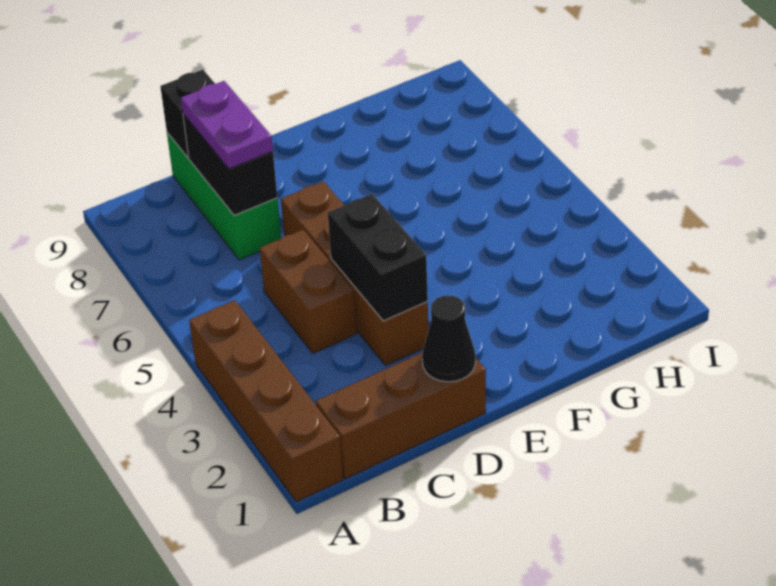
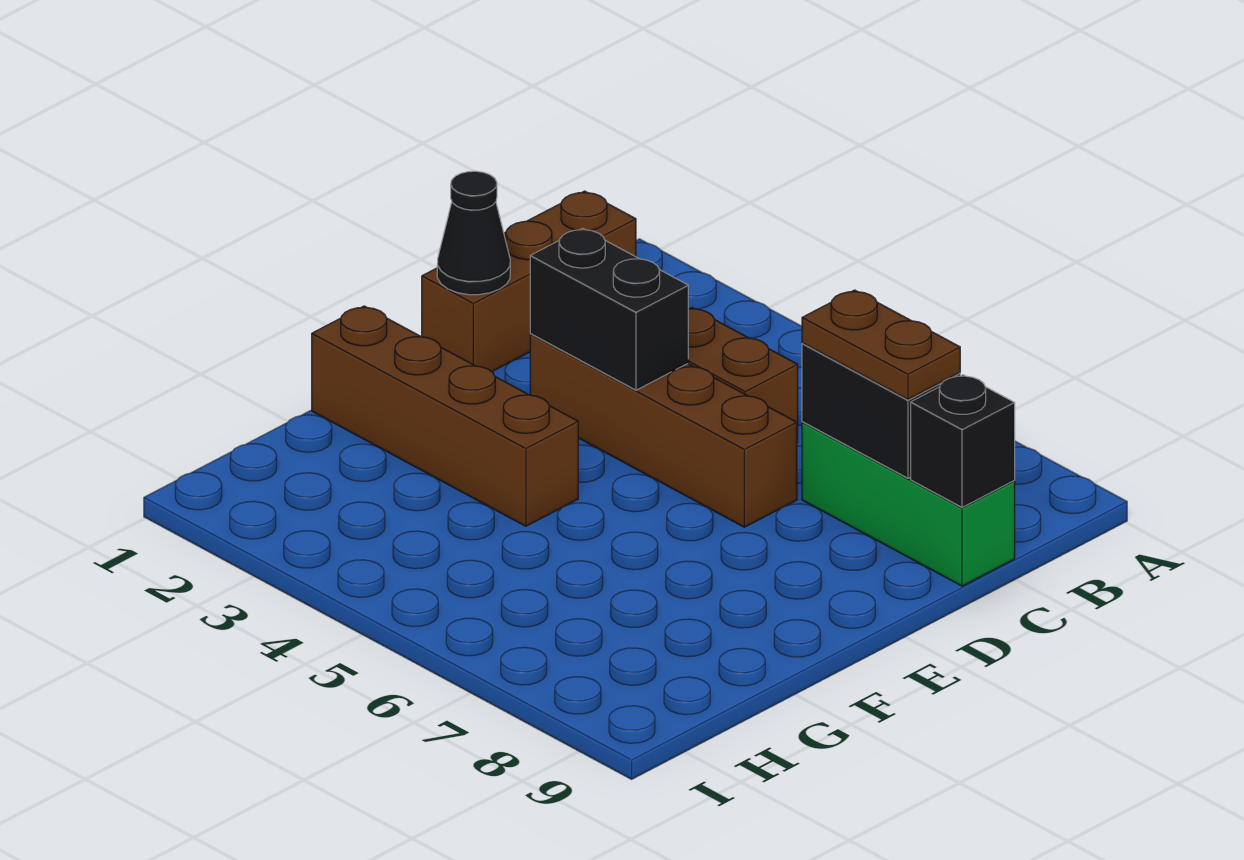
brown brick A1:A4 level 1 -> brown brick F1:F4 level 1
purple plate C7:C8 level 3 -> brown plate C7:C8 level 3

